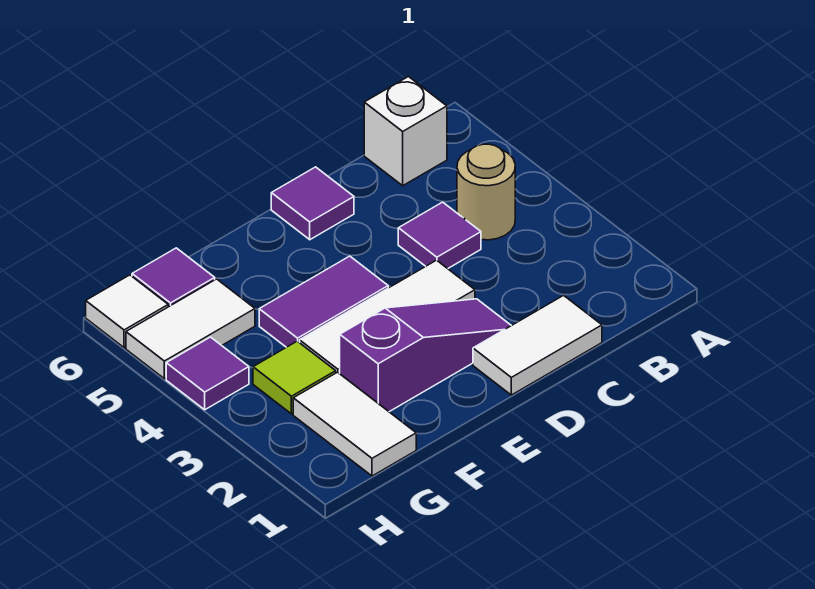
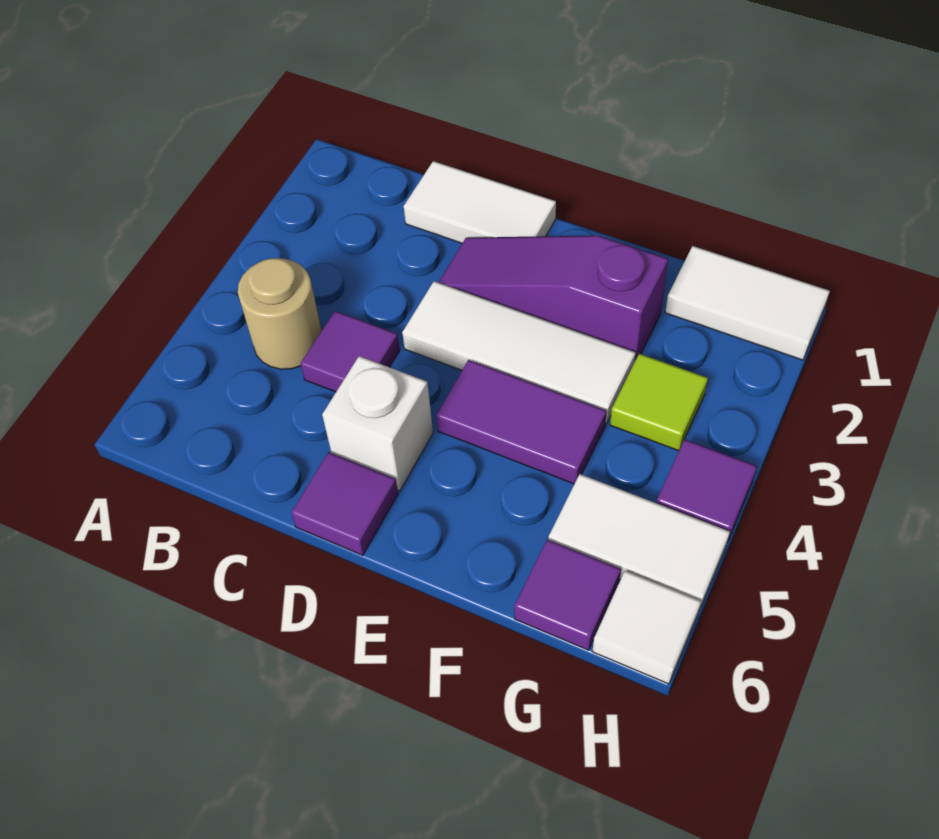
white brick B6 level 1 -> white brick D5 level 1
white tile G1:G2 level 1 -> white tile G1:H1 level 1

